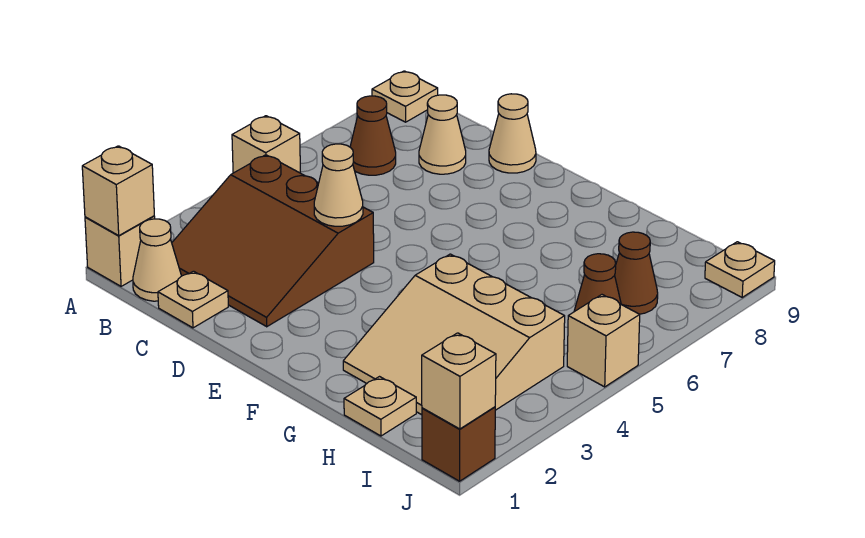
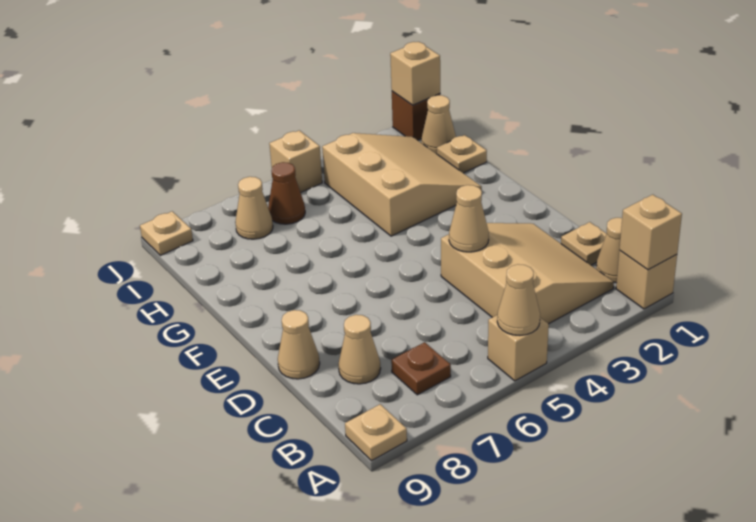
none -> tan cone A5 level 2
brown slope B2:D4 level 1 top 4 -> tan slope B2:D4 level 1 top 4
brown cone B7 level 1 -> brown plate B7 level 1
none -> tan cone I1 level 1
brown cone I7 level 1 -> tan cone I7 level 1

